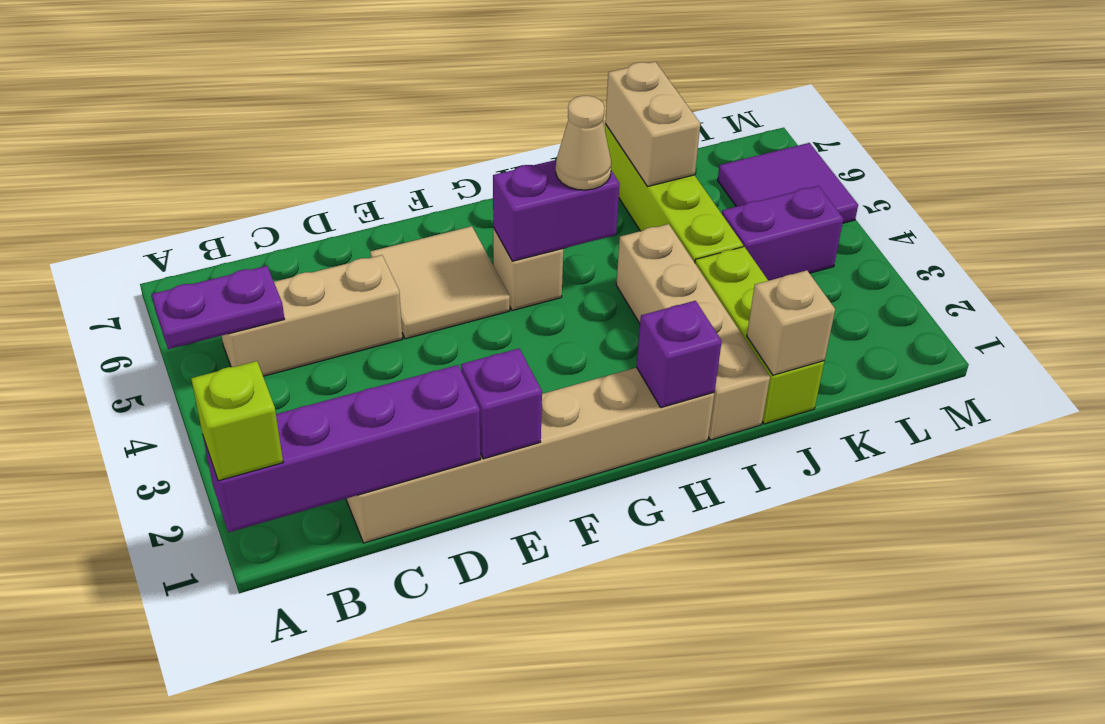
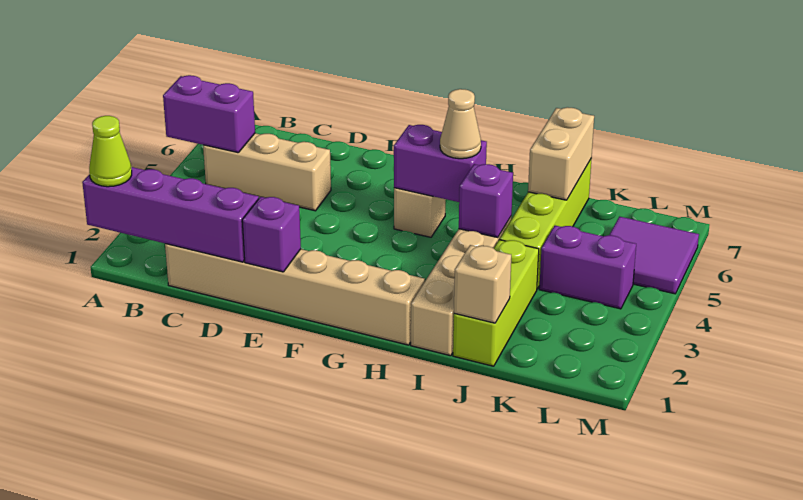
lime brick A1 level 3 -> lime cone A1 level 3
purple plate A5:B5 level 2 -> purple brick A5:B5 level 2
tan tile E5:F6 level 1 -> none
purple brick H1 level 2 -> purple brick I4 level 2

